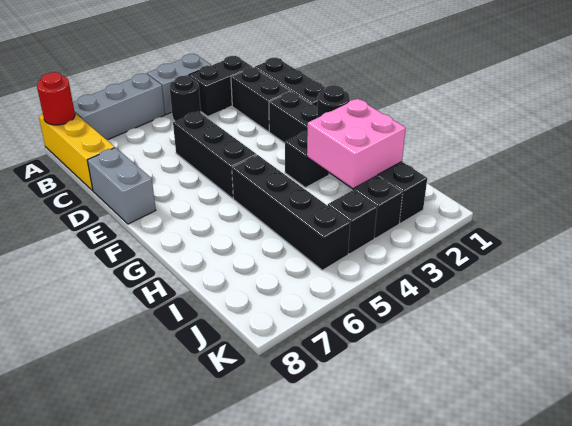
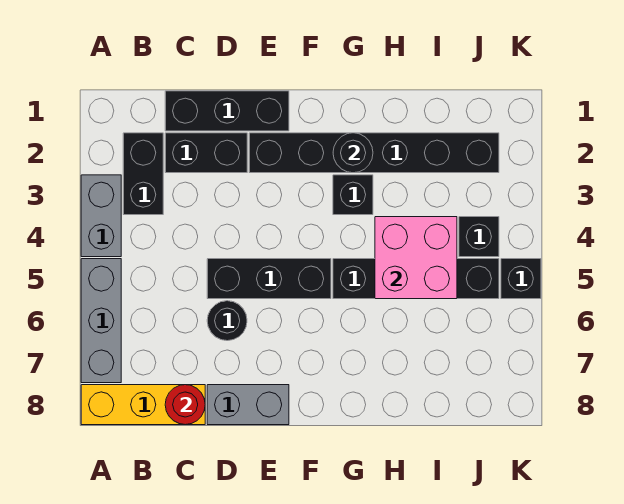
red round brick A8 level 2 -> red round brick C8 level 2
black round brick B4 level 1 -> black round brick D6 level 1
pink brick H2:I3 level 2 -> pink brick H4:I5 level 2
black brick J3 level 1 -> black brick K5 level 1

